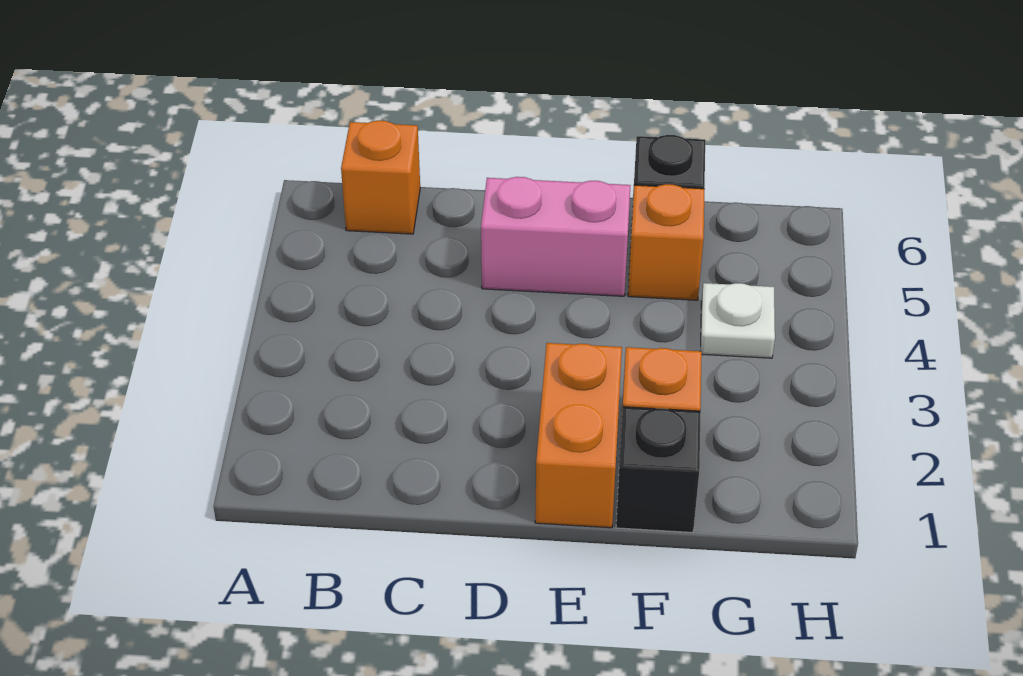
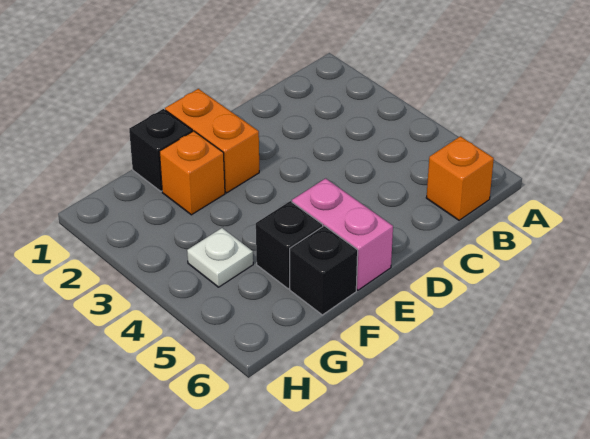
pink brick D5:E5 level 1 -> pink brick E5:E6 level 1
orange brick F5 level 1 -> black brick F5 level 1

